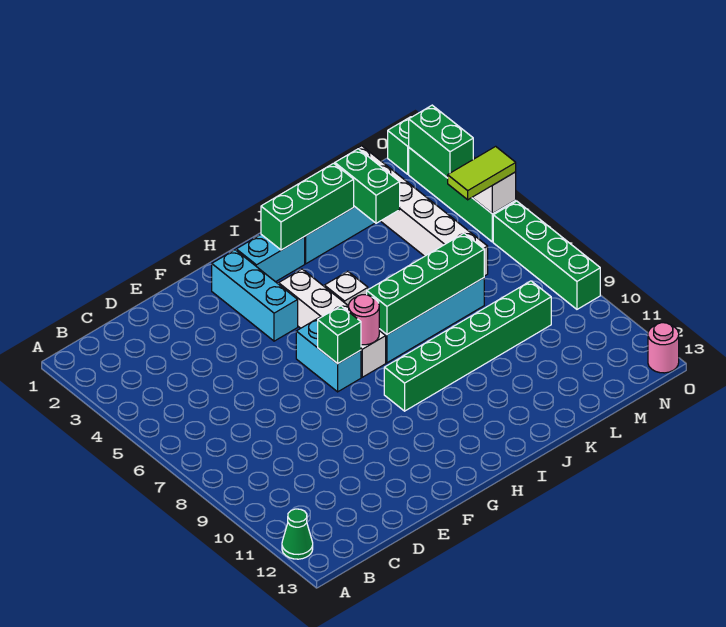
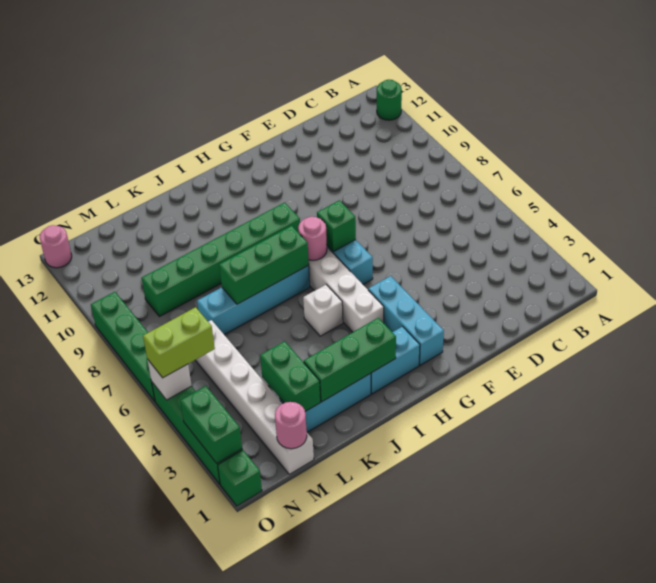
green cone A12 level 1 -> green round brick A12 level 1
green brick I7:L7 level 2 -> green brick I7:K7 level 2
none -> pink round brick M1 level 2
lime tile N5:O5 level 3 -> lime brick N5:O5 level 3

